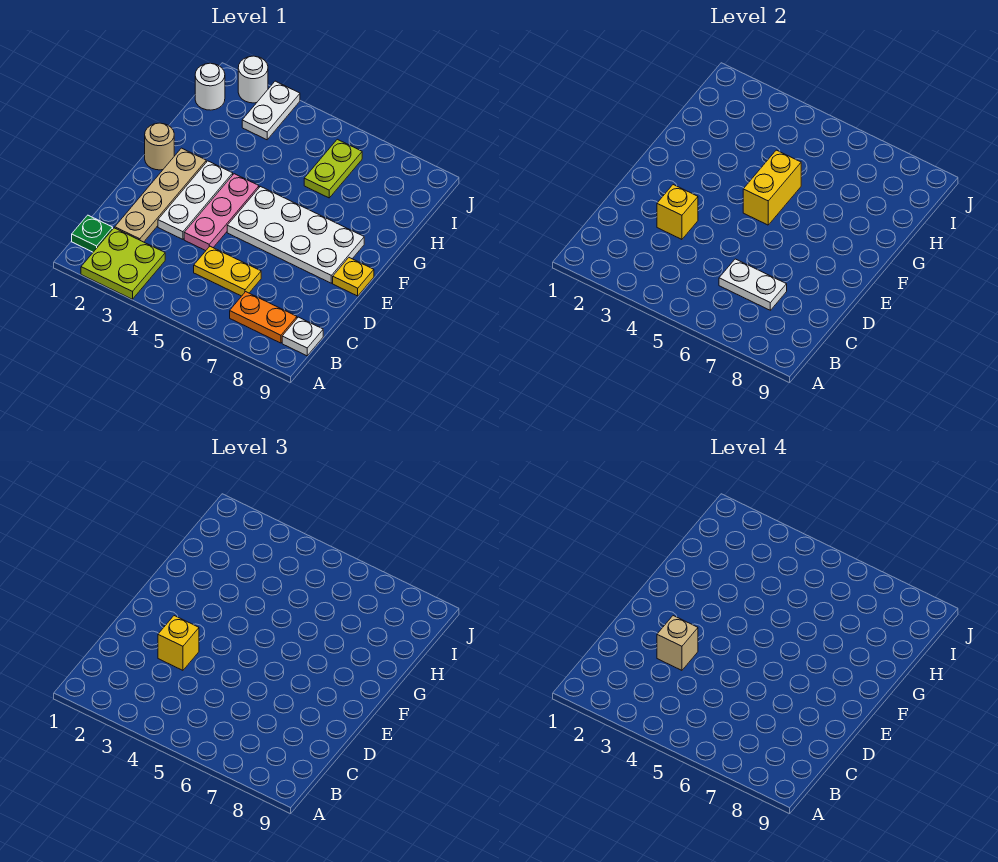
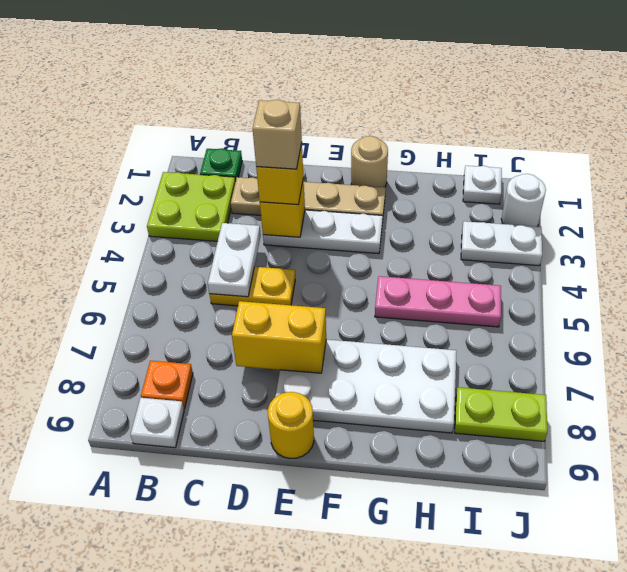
orange plate B7:B8 level 1 -> orange plate B8 level 1
yellow plate C5:C6 level 1 -> yellow plate C5:D5 level 1
white plate C6:C7 level 2 -> white plate C4:C5 level 2
pink plate D4:F4 level 1 -> pink plate G5:I5 level 1
white plate E5:F8 level 1 -> white plate E7:H8 level 1
yellow plate E9 level 1 -> yellow round brick E9 level 1
yellow brick F5:G5 level 2 -> yellow brick D7:E7 level 2
lime plate H6:I6 level 1 -> lime plate I8:J8 level 1
white round brick I1 level 1 -> white plate I1 level 1

